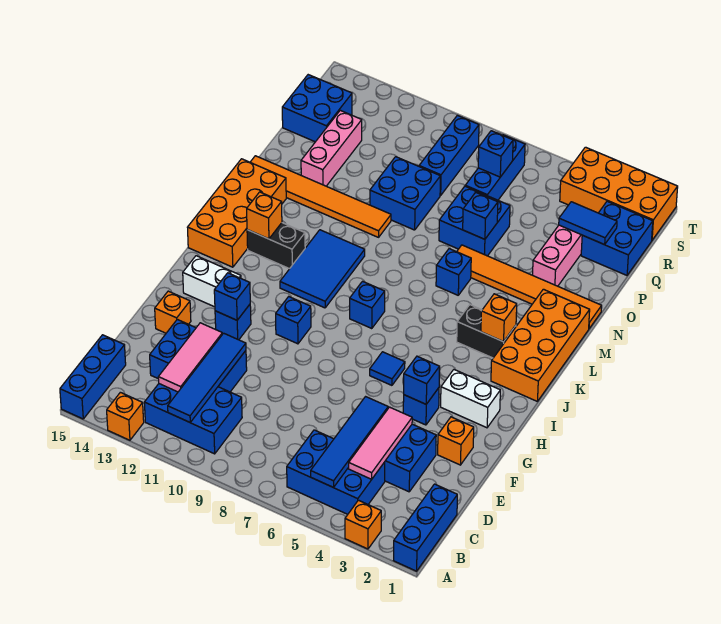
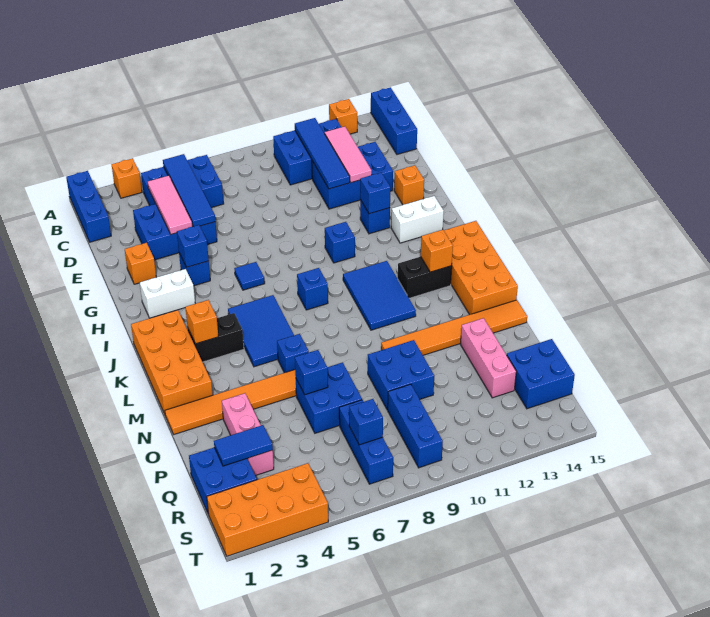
none -> blue tile J5:L6 level 1

